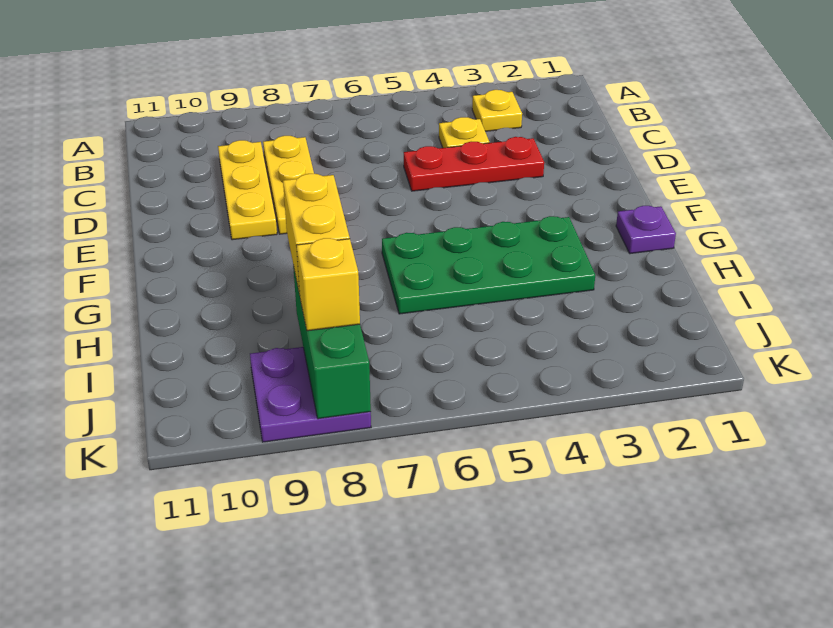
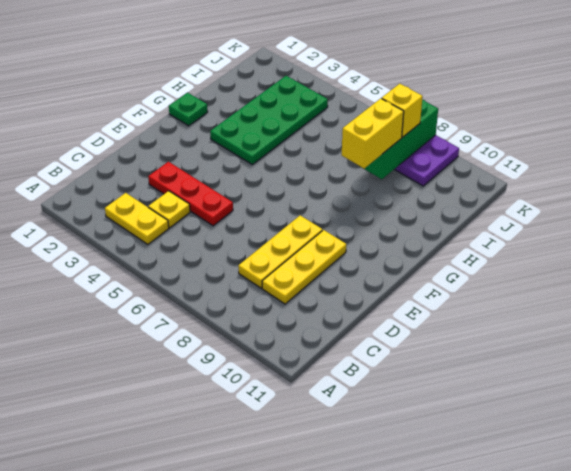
yellow plate B3 level 1 -> yellow plate B3:B4 level 1
purple plate G1 level 1 -> green plate G1 level 1
green plate G3:H6 level 1 -> green plate G3:J4 level 1

